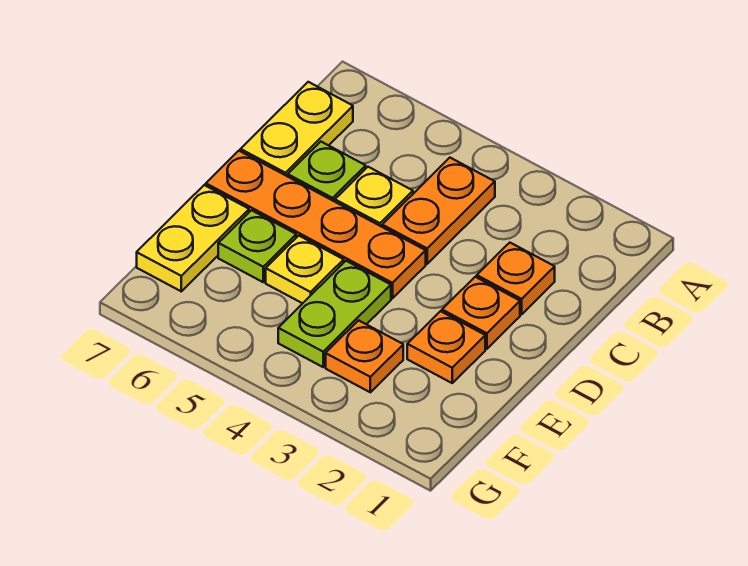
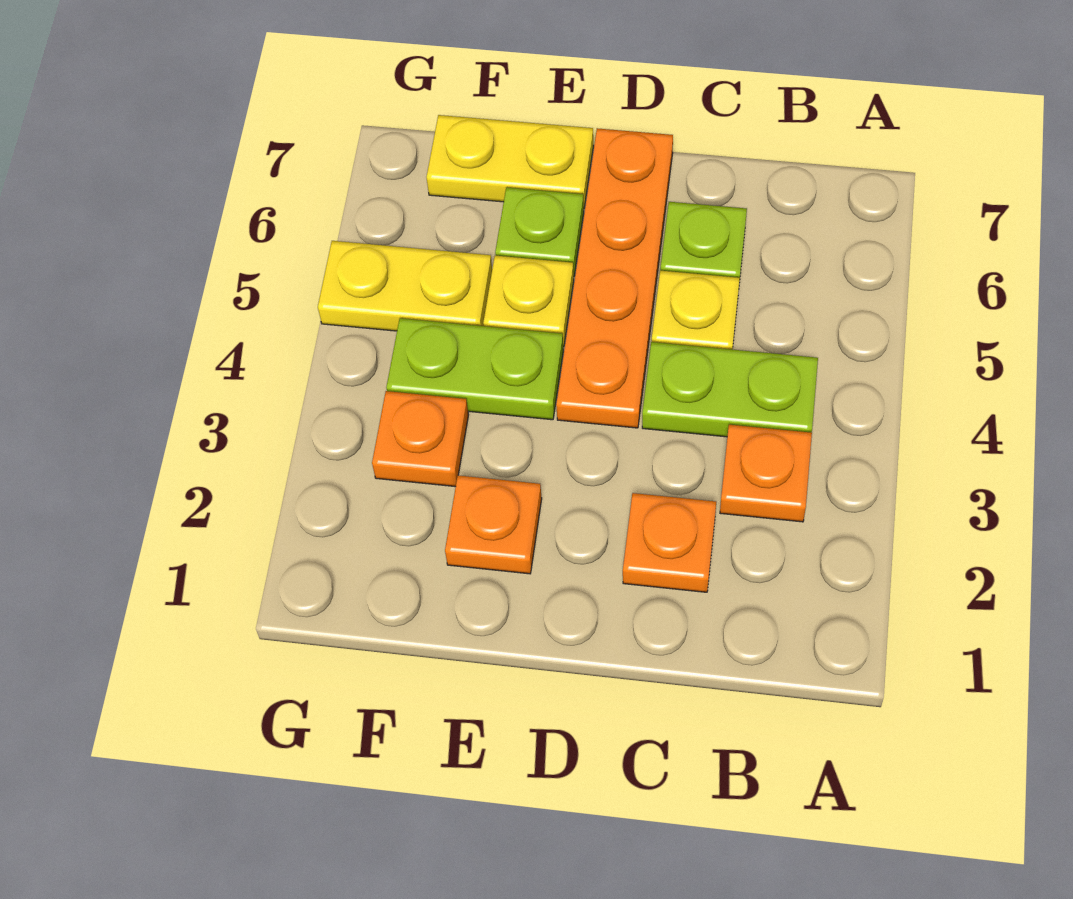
orange plate B4:C4 level 1 -> lime plate B4:C4 level 1
yellow plate B7:C7 level 1 -> yellow plate F5:G5 level 1
orange plate D2 level 1 -> orange plate B3 level 1

